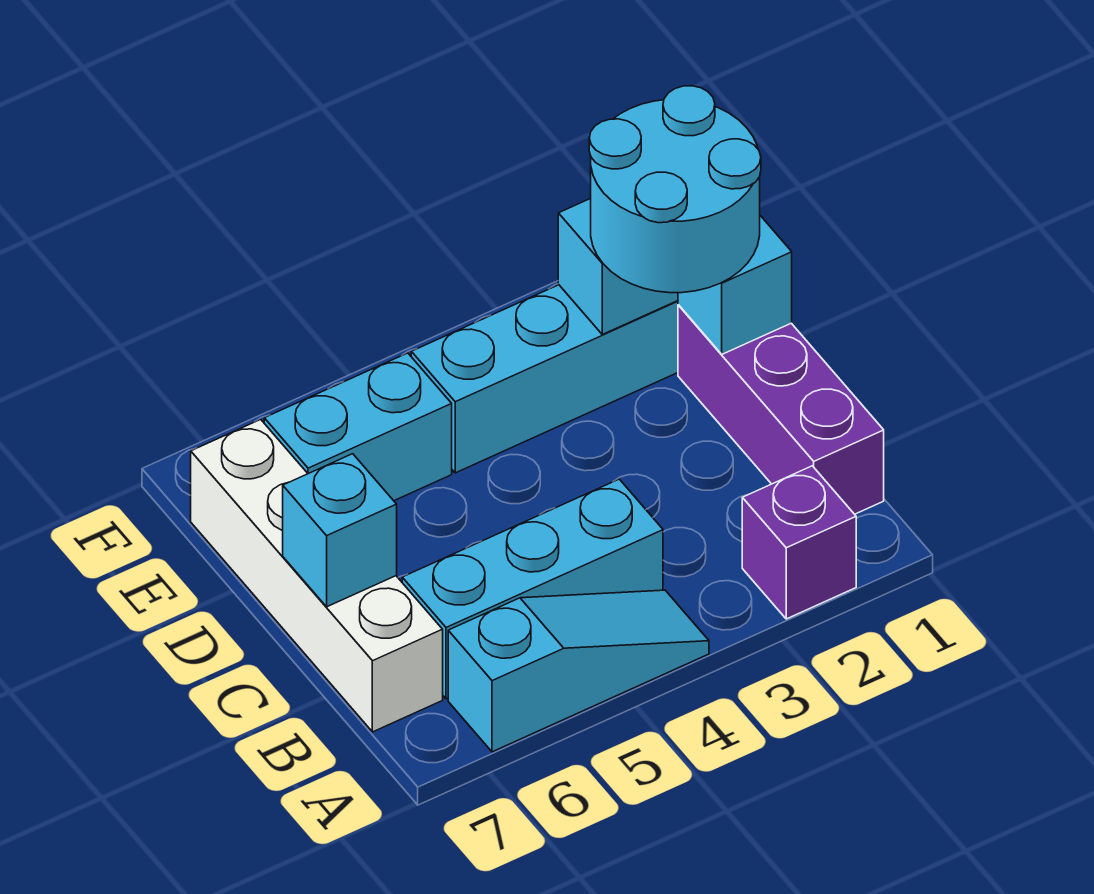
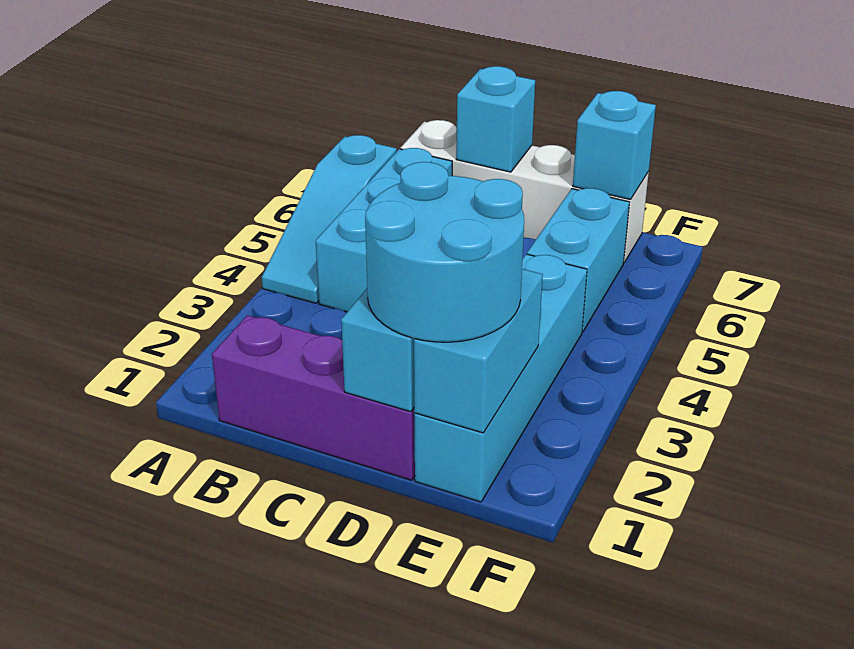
purple brick A2 level 1 -> none
none -> cyan brick E7 level 2

